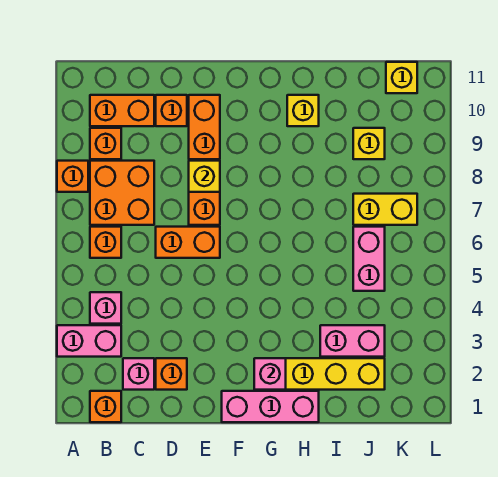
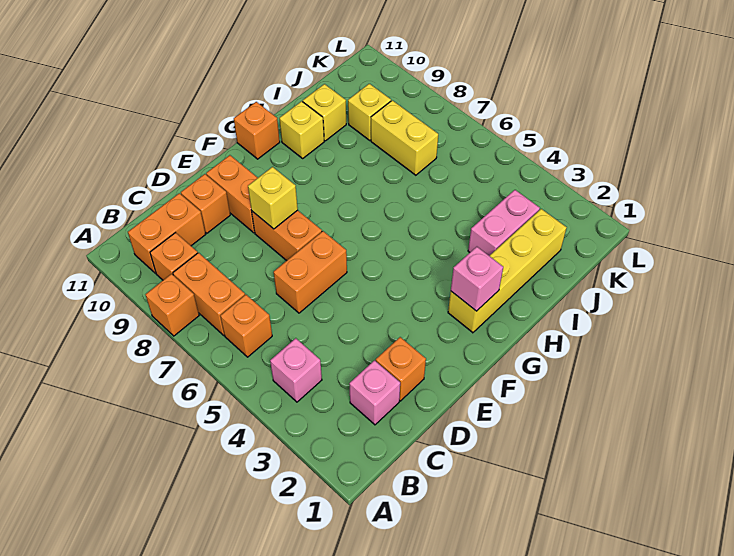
pink brick A3:B3 level 1 -> none
orange brick B1 level 1 -> orange brick G11 level 1
orange brick B7:C8 level 1 -> orange brick B7:B8 level 1
pink brick F1:H1 level 1 -> none
pink brick J5:J6 level 1 -> none
yellow brick J7:K7 level 1 -> yellow brick J7:J8 level 1
yellow brick K11 level 1 -> yellow brick I10 level 1

